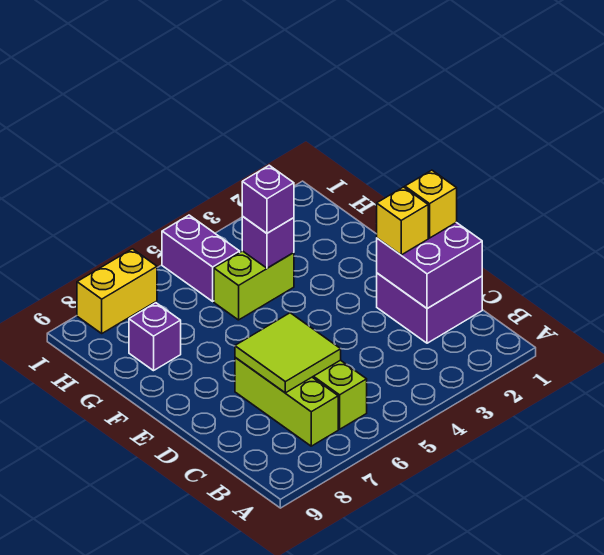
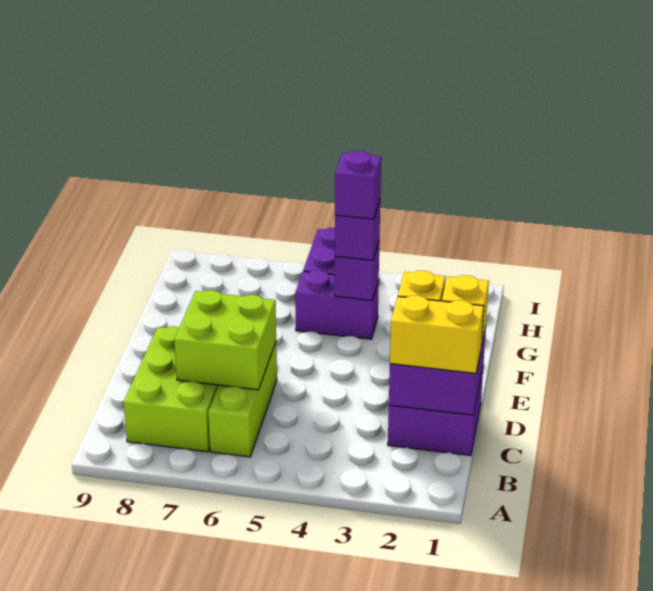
lime brick B7:D7 level 1 -> lime brick B7:D8 level 1
lime tile C6:D7 level 2 -> lime brick C6:D7 level 2
lime brick G4:G5 level 1 -> purple brick G4:G5 level 1
purple brick G8 level 1 -> purple brick G4 level 4
yellow brick I7:I8 level 1 -> yellow brick C1:C2 level 3

